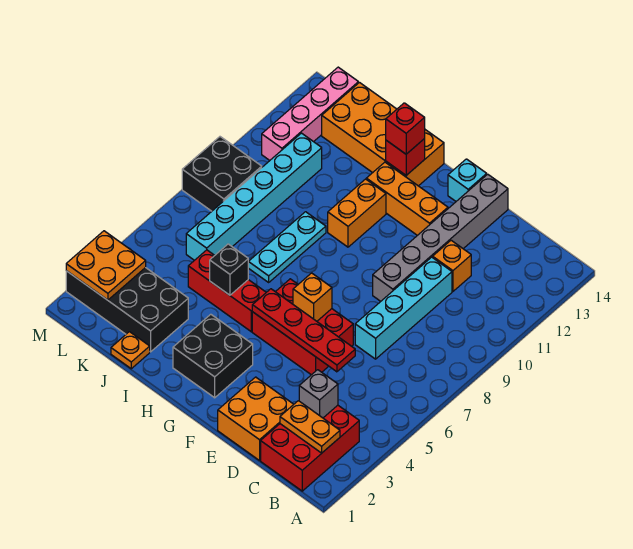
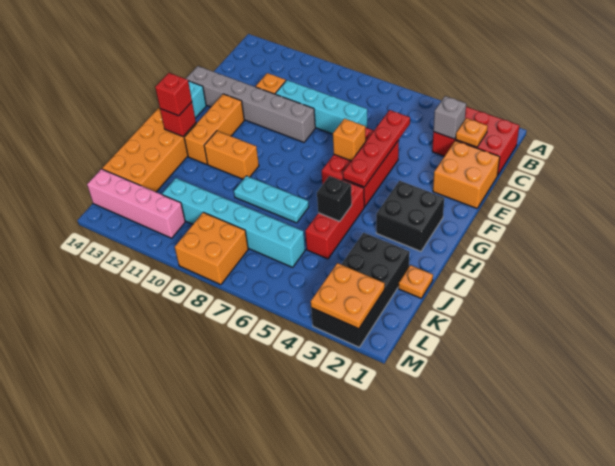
orange plate B2:C2 level 2 -> orange plate C2 level 2
black brick L8:M9 level 1 -> orange brick L8:M9 level 1

